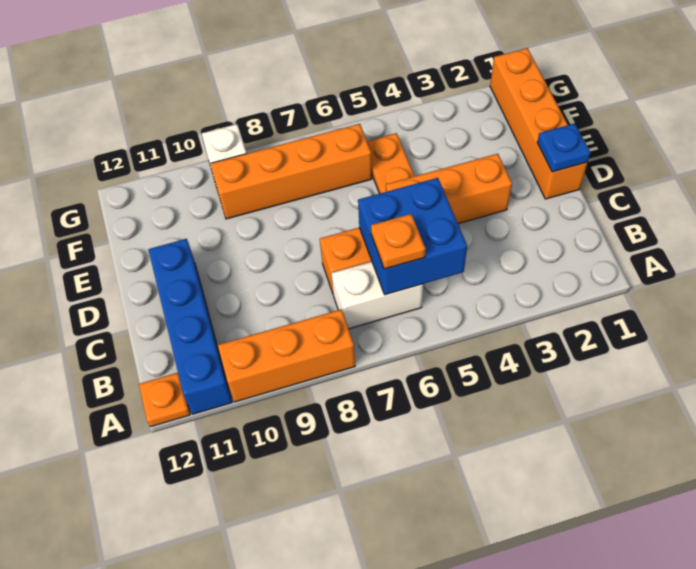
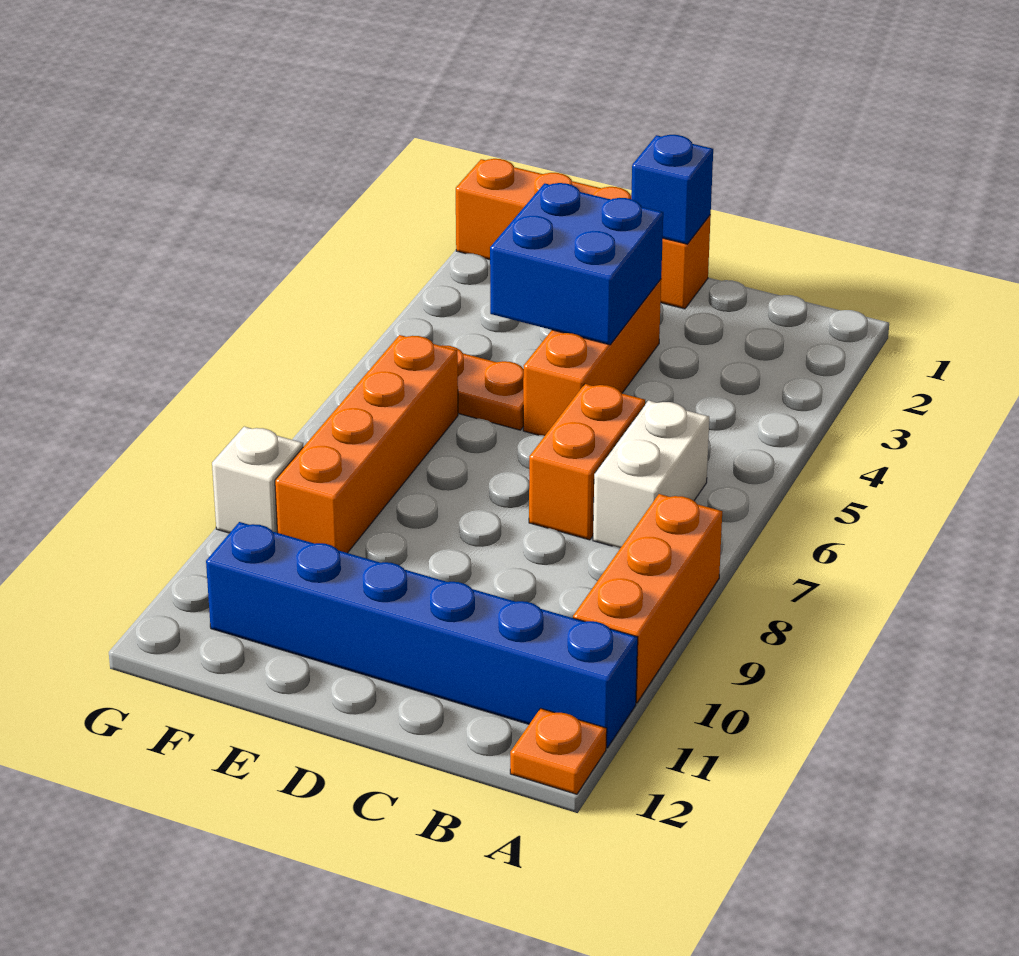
blue brick A11:D11 level 1 -> blue brick A11:F11 level 1
blue brick B5:C6 level 2 -> blue brick D3:E4 level 2
orange plate B6 level 3 -> none
blue plate D1 level 2 -> blue brick D1 level 2

